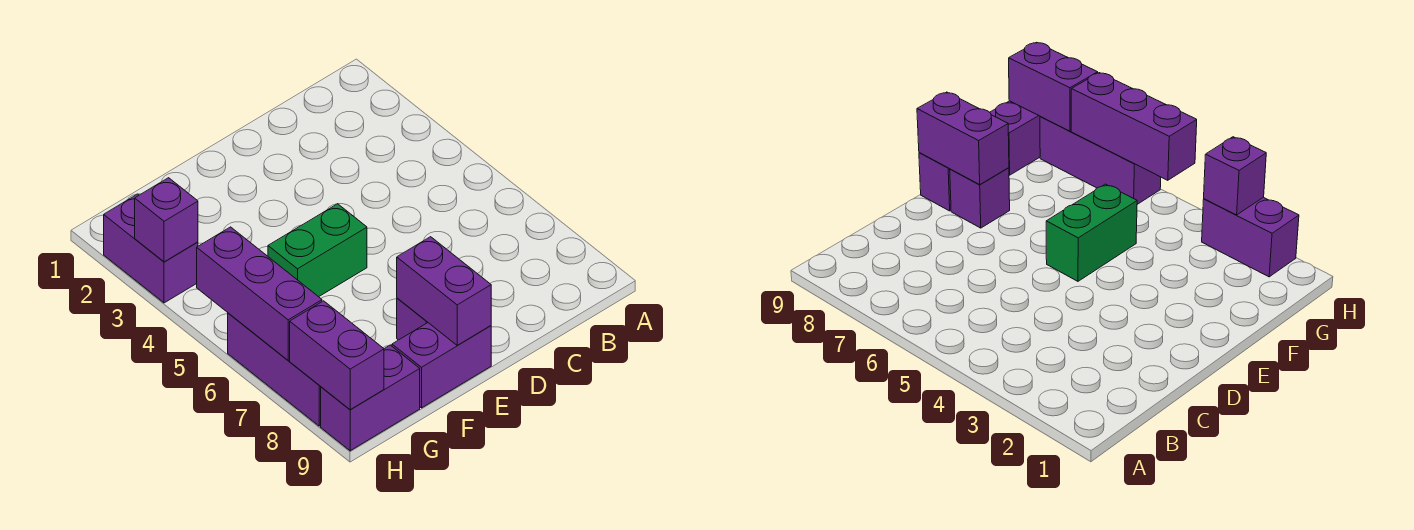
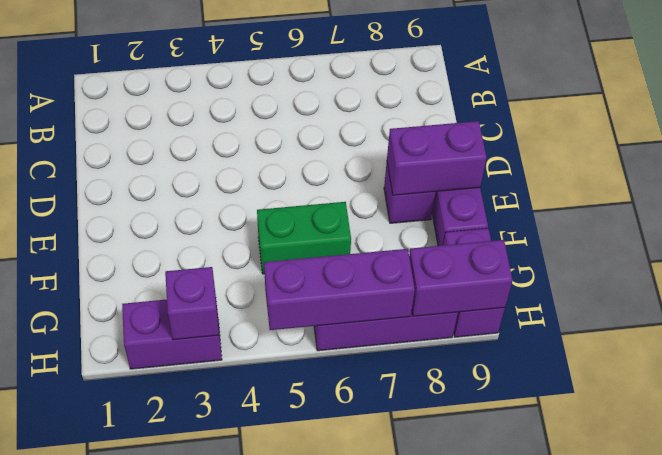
green brick E5:F5 level 1 -> green brick F5:F6 level 1

